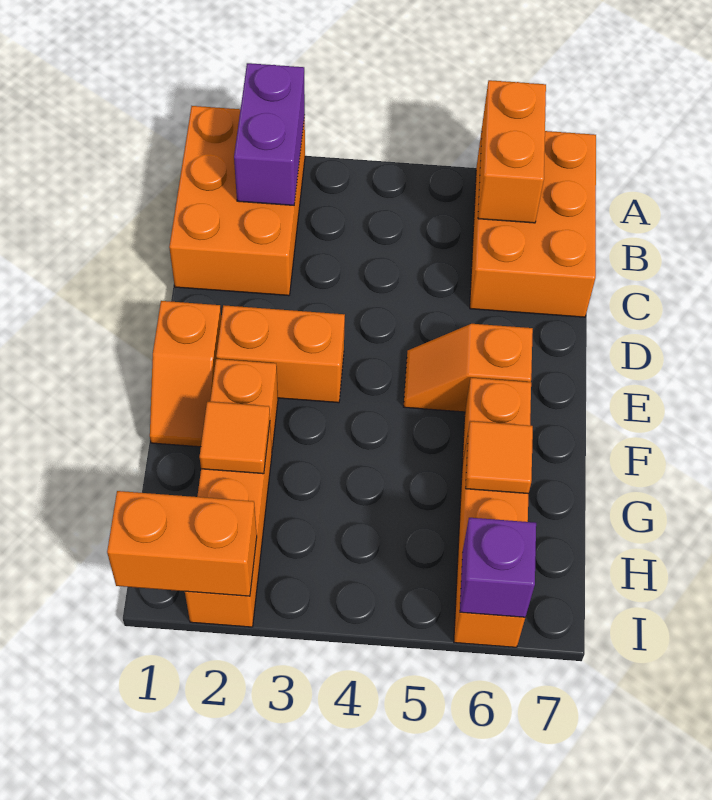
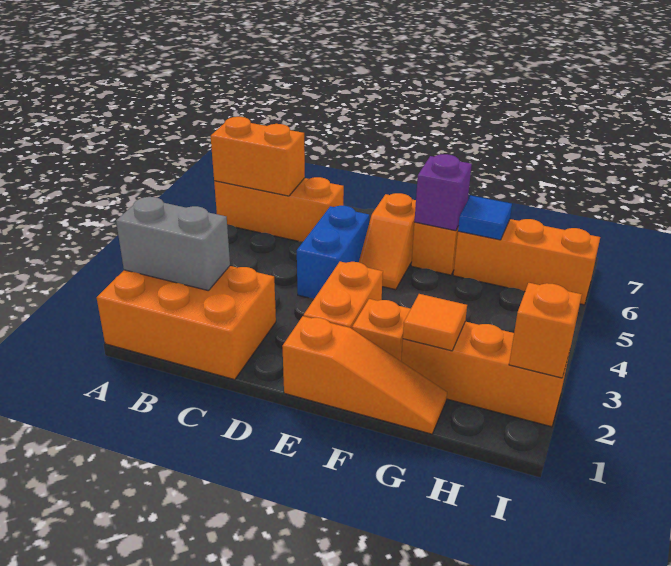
purple brick A2:B2 level 2 -> grey brick A2:B2 level 2
orange brick A6:C7 level 1 -> orange brick A6:C6 level 1
none -> blue brick D4:D5 level 1
orange slope E1:F1 level 1 top E -> orange slope E1:G1 level 1 top E
orange tile G6 level 2 -> blue tile G6 level 2
orange brick I1:I2 level 2 -> orange brick I2 level 2
purple brick I6 level 2 -> purple brick F6 level 2

